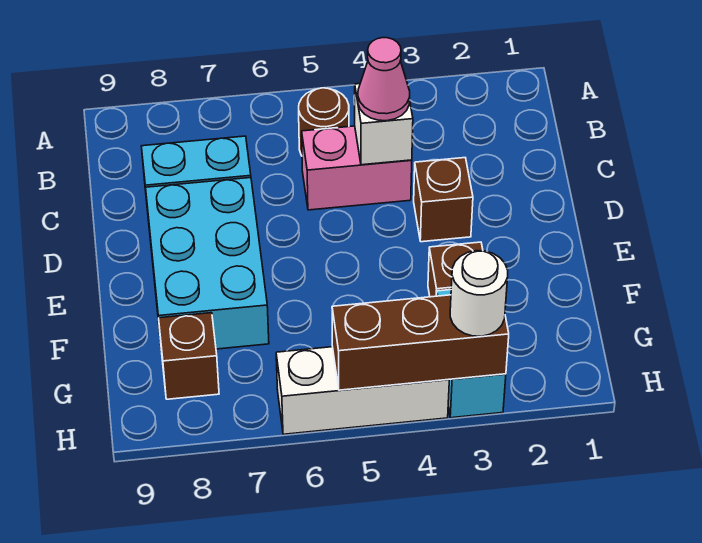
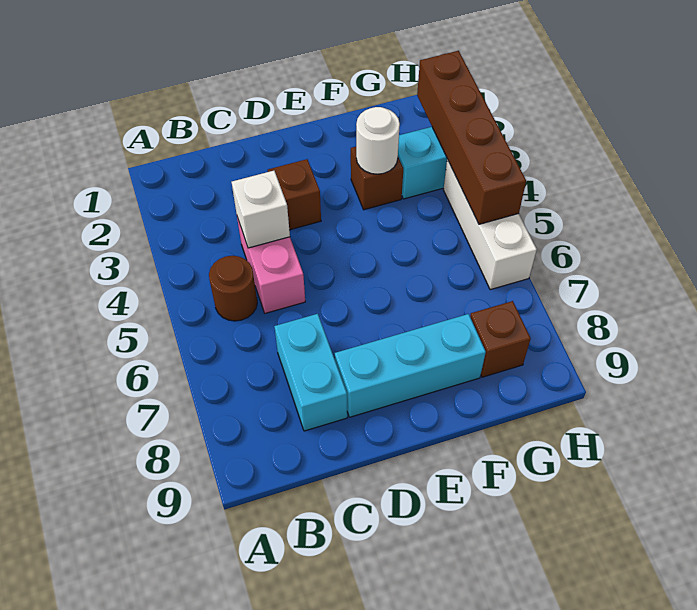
pink cone C4 level 3 -> none
cyan brick D7:F8 level 1 -> cyan brick D8:F8 level 1
brown brick H3:H5 level 2 -> brown brick H2:H5 level 2
white round brick H3 level 3 -> white round brick F3 level 2

